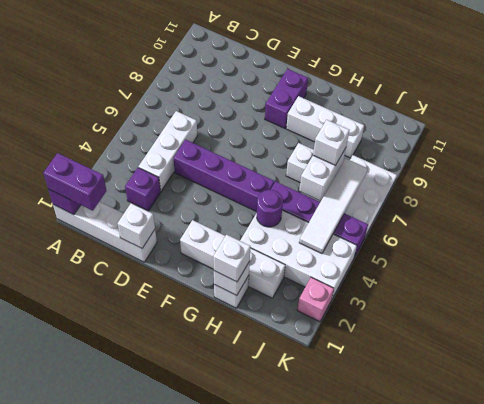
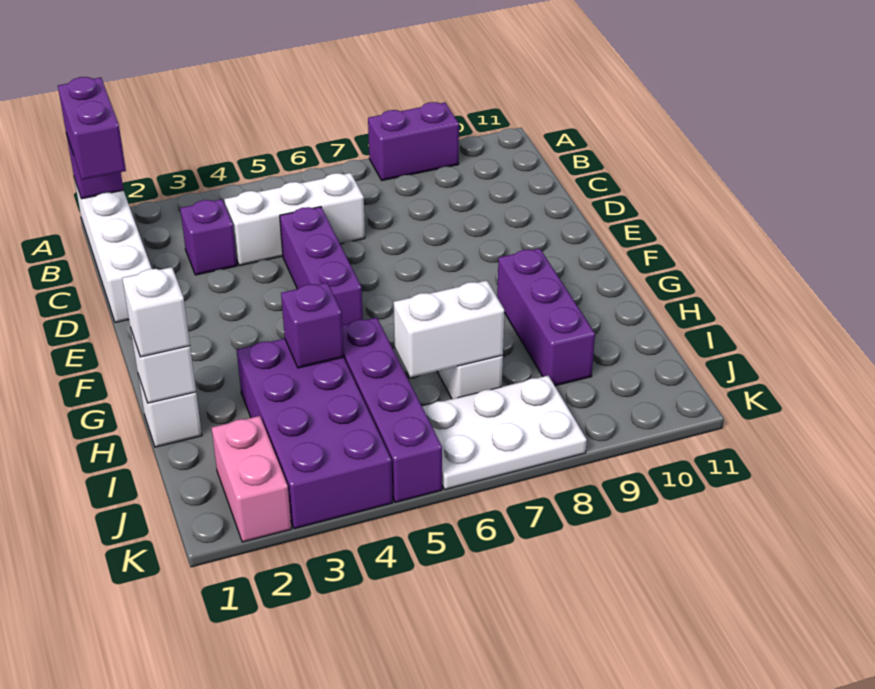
white brick D1 level 2 -> none
purple brick D5:G5 level 1 -> purple brick D5:F5 level 1
white brick F2:I2 level 1 -> none
purple brick F9:F10 level 1 -> purple brick A8:A9 level 1
white brick G9:I9 level 1 -> purple brick G9:I9 level 1
white brick H3:K4 level 1 -> purple brick H3:K4 level 1
purple round brick H4 level 2 -> purple brick H4 level 2
white brick I7 level 3 -> none
white tile J4:J7 level 2 -> none
pink brick K2 level 1 -> pink brick J2:K2 level 1

